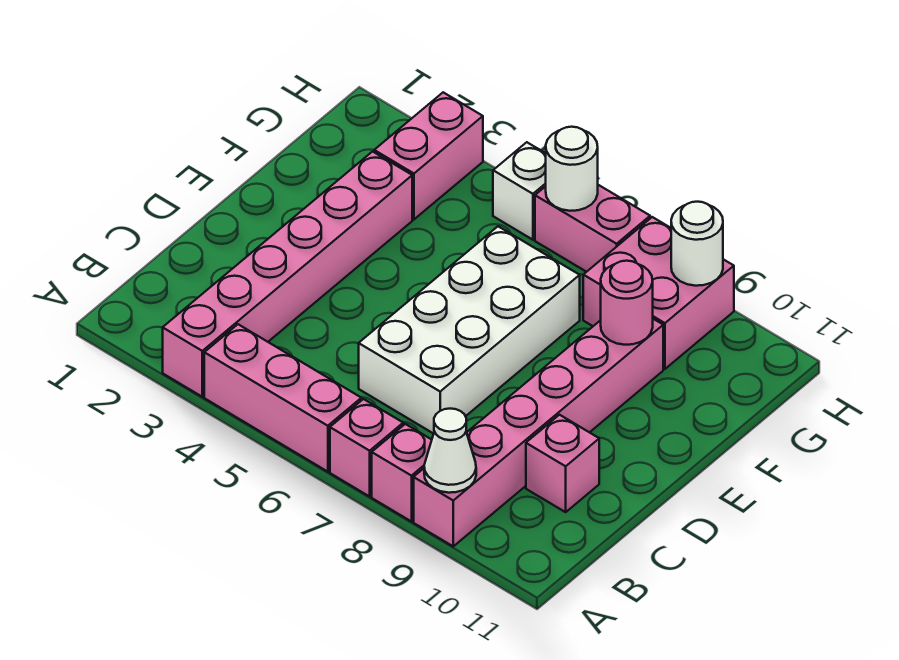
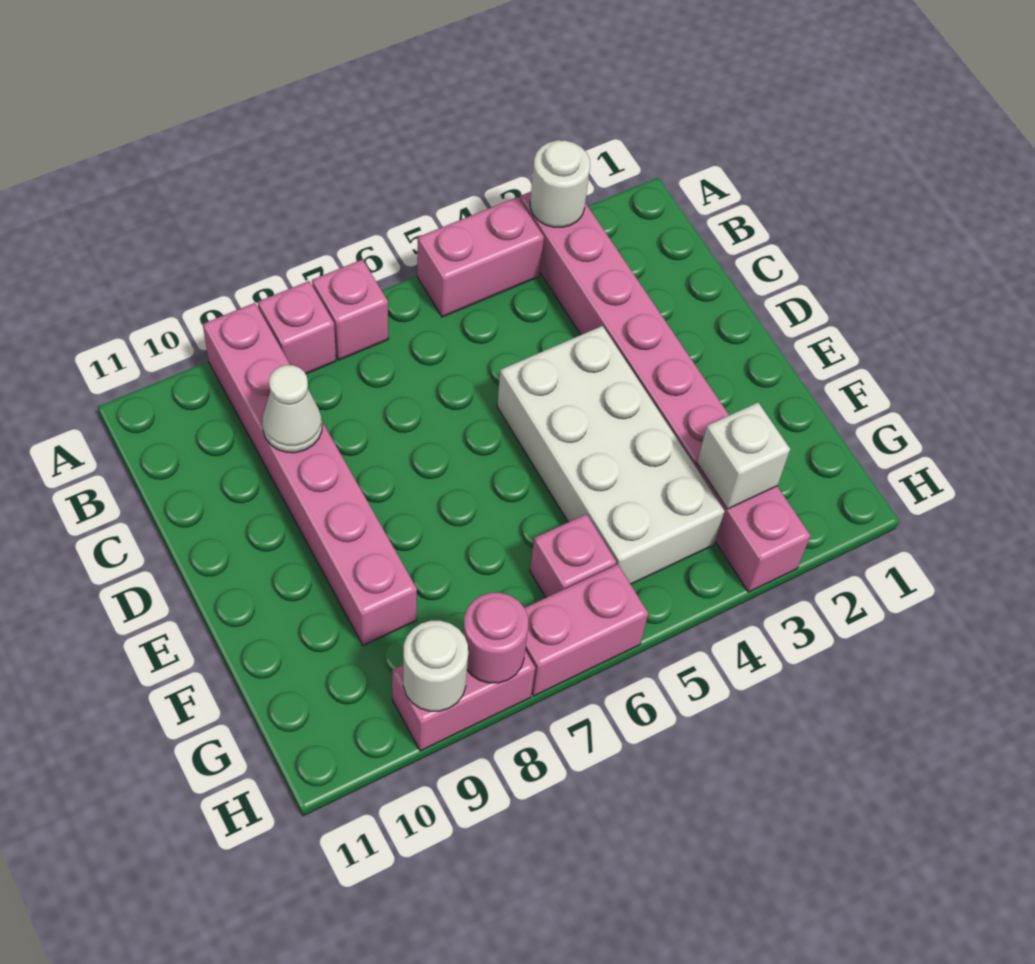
pink brick A4:A6 level 1 -> pink brick A4:A5 level 1
white cone A9 level 2 -> white cone C9 level 2
white brick C6:F7 level 1 -> white brick D4:G5 level 1
pink brick C10 level 1 -> pink brick G6 level 1
pink round brick F9 level 2 -> pink round brick H8 level 2
pink brick G8:H9 level 1 -> pink brick H8:H9 level 1
white brick H5 level 1 -> white brick G3 level 2
white round brick H6 level 2 -> white round brick A3 level 2

